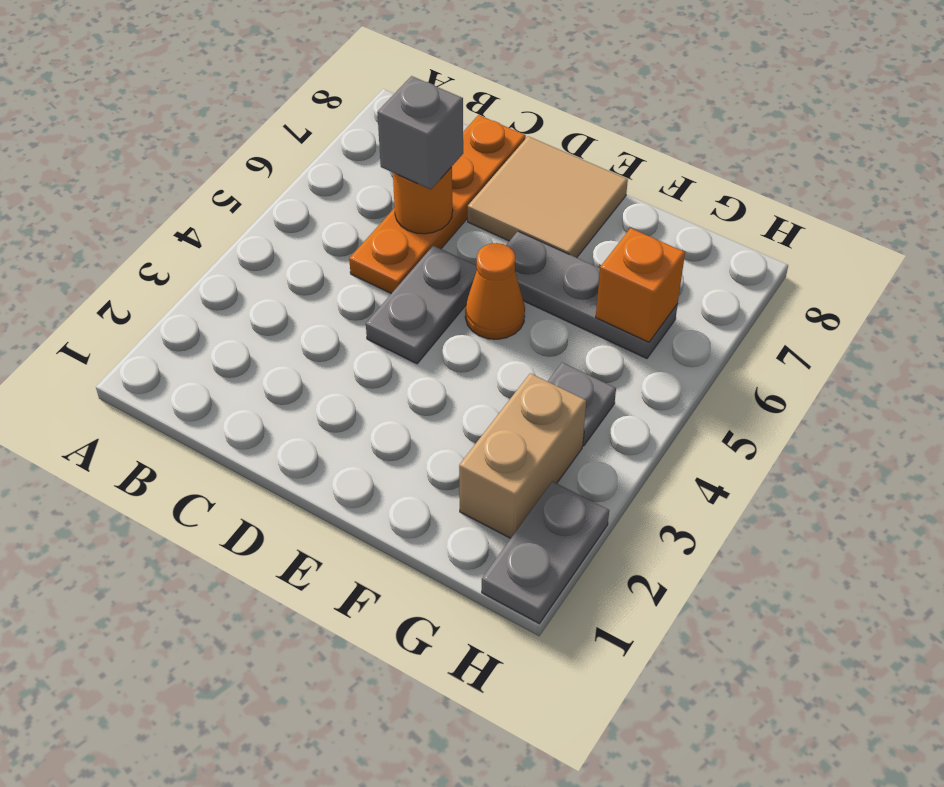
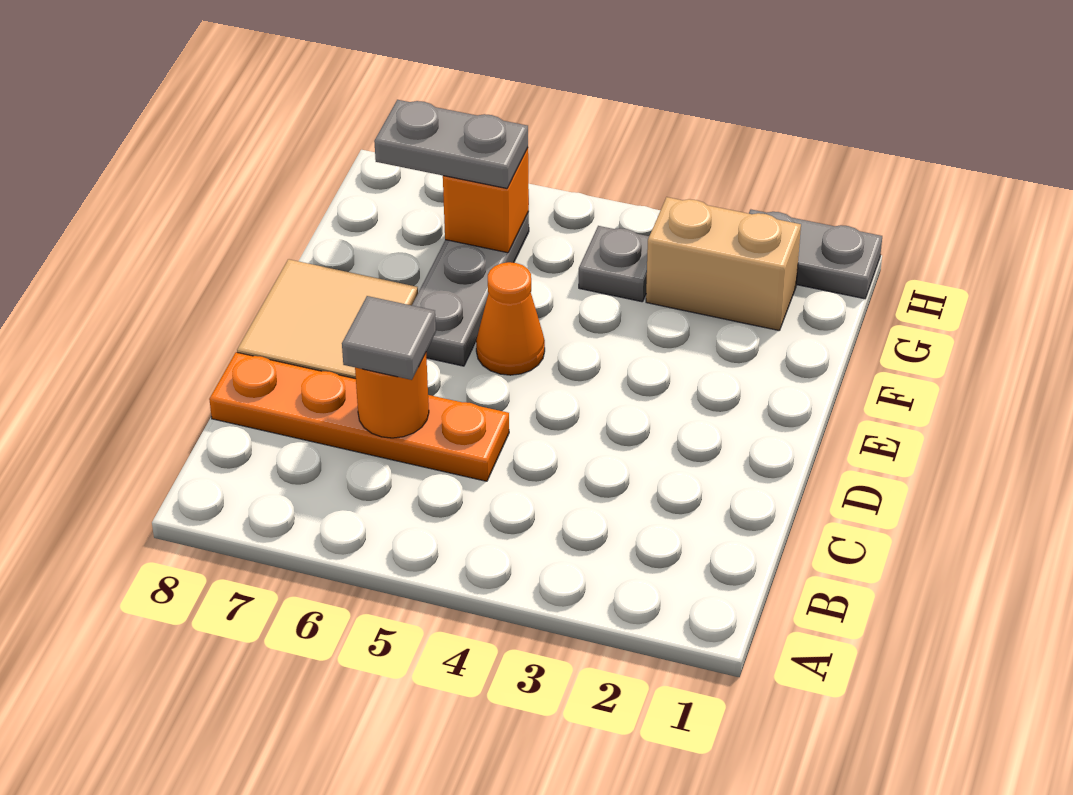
grey brick C6 level 3 -> grey tile C6 level 3
grey plate D4:D5 level 1 -> grey plate G6:G7 level 3

